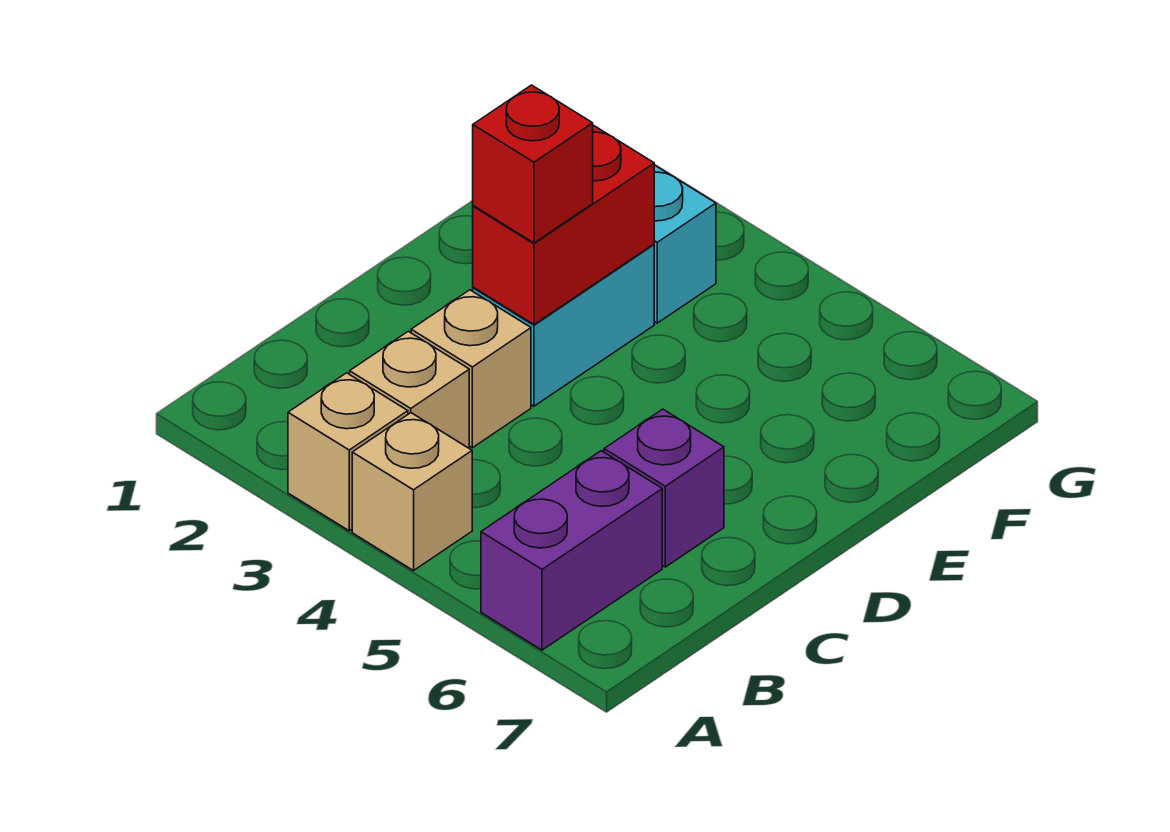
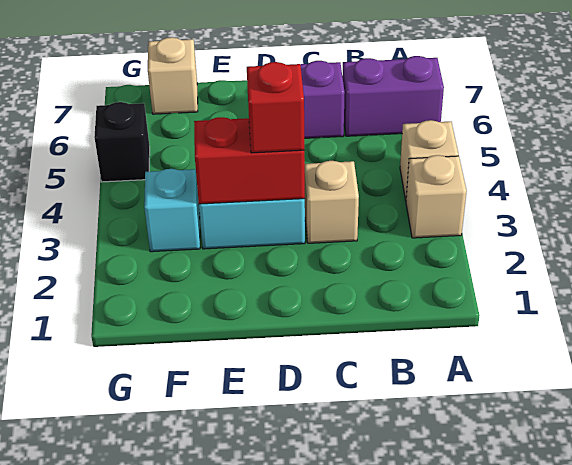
tan brick B3 level 1 -> tan brick F7 level 1
none -> black brick G5 level 1

